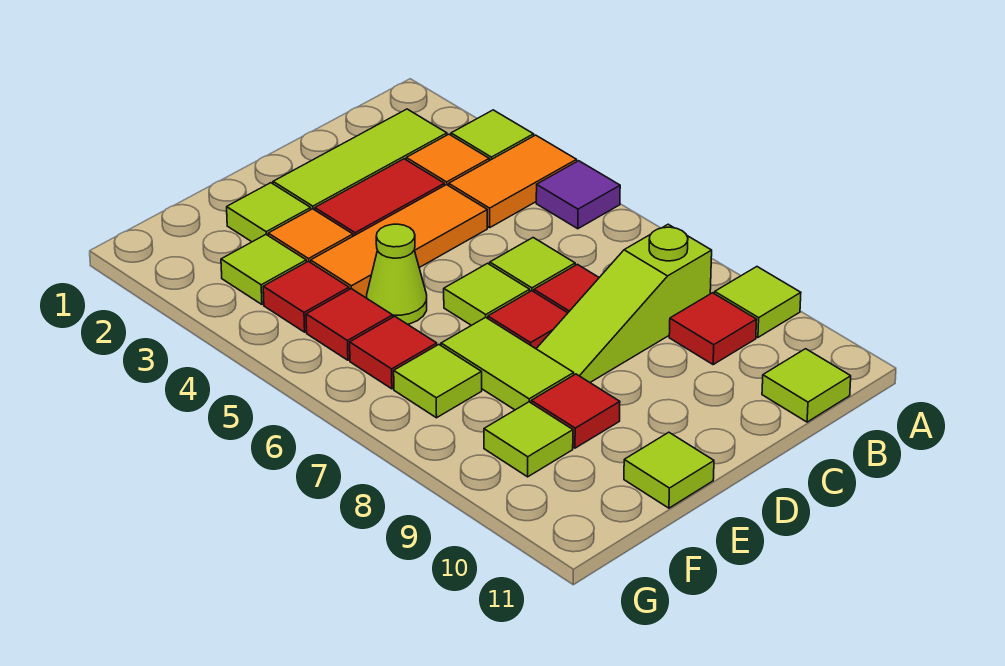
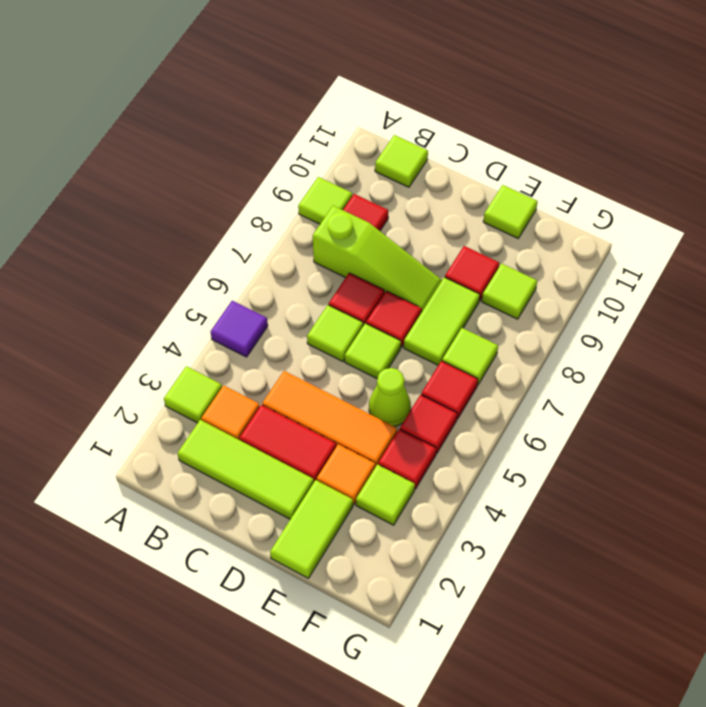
orange tile A4:B4 level 1 -> none
lime tile E2 level 1 -> lime tile E1:E2 level 1

